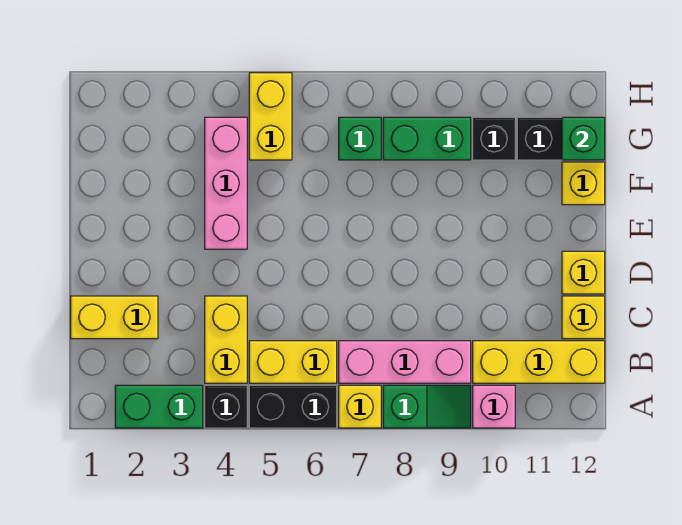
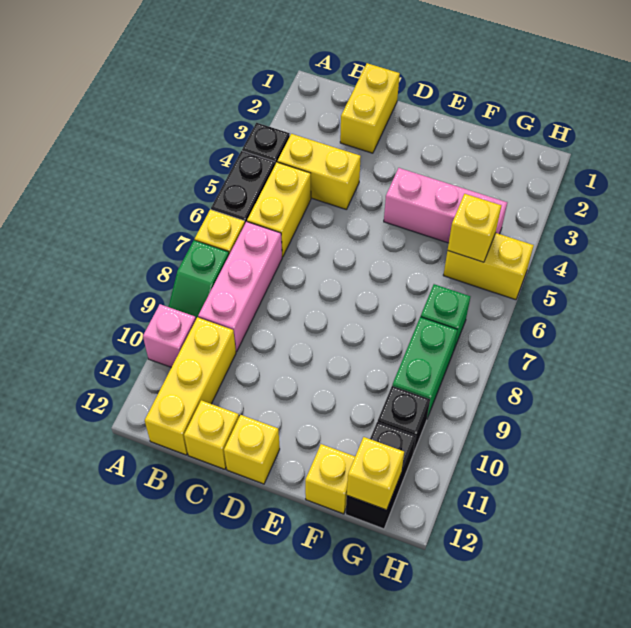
green brick A2:A3 level 1 -> none
none -> yellow brick G5 level 2
green brick G12 level 2 -> yellow brick G12 level 2

